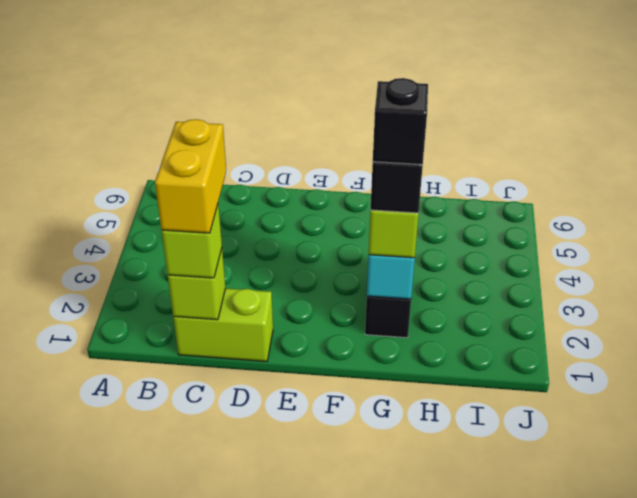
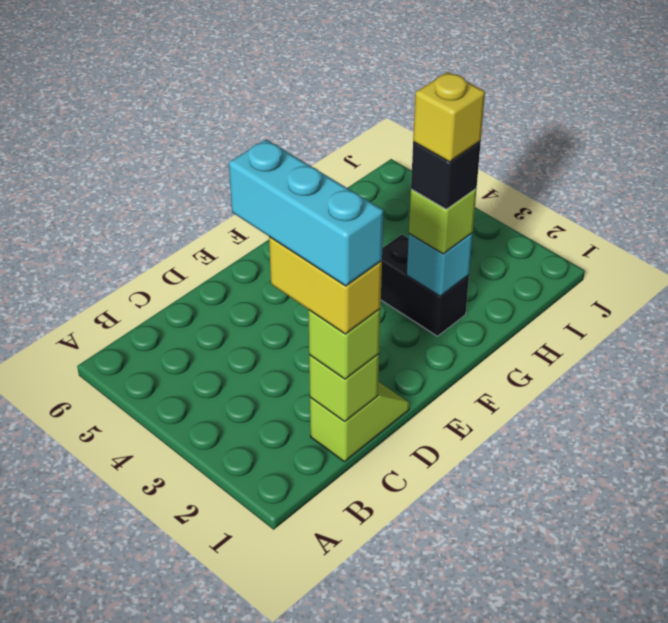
lime brick C1:D1 level 1 -> lime slope C1:D1 level 1 top C
none -> cyan brick C1:C3 level 5
black brick G2 level 5 -> yellow brick G2 level 5

